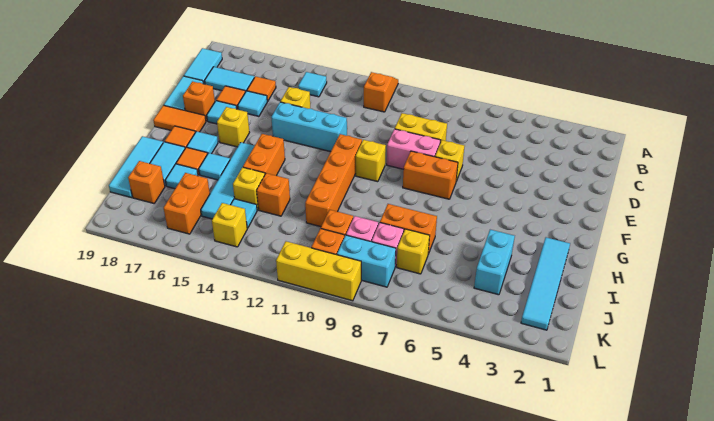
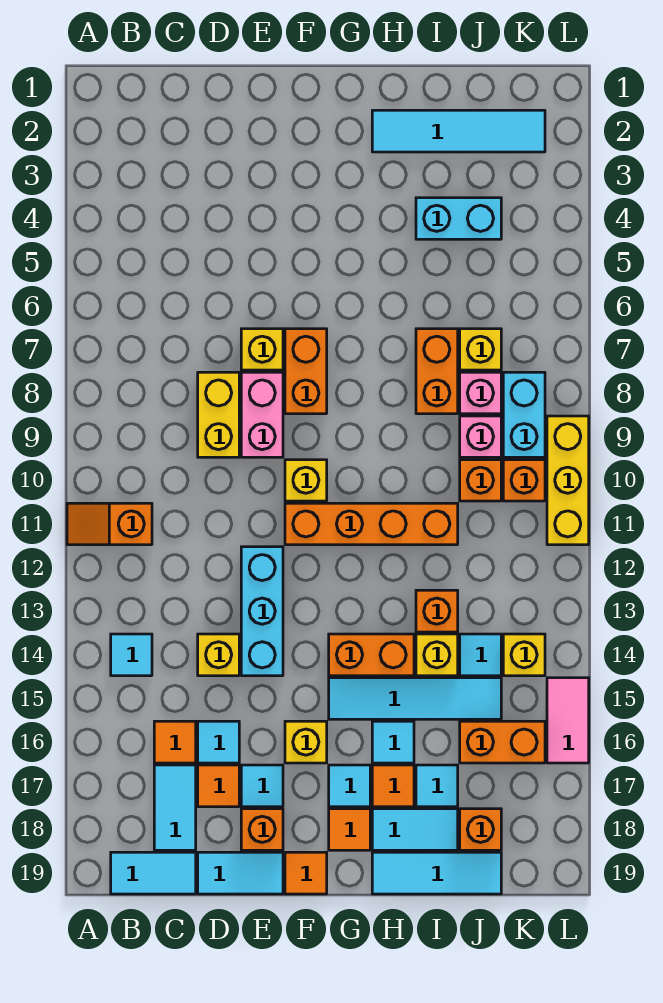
orange tile F18:F19 level 1 -> orange tile F19 level 1
none -> pink tile L15:L16 level 1

